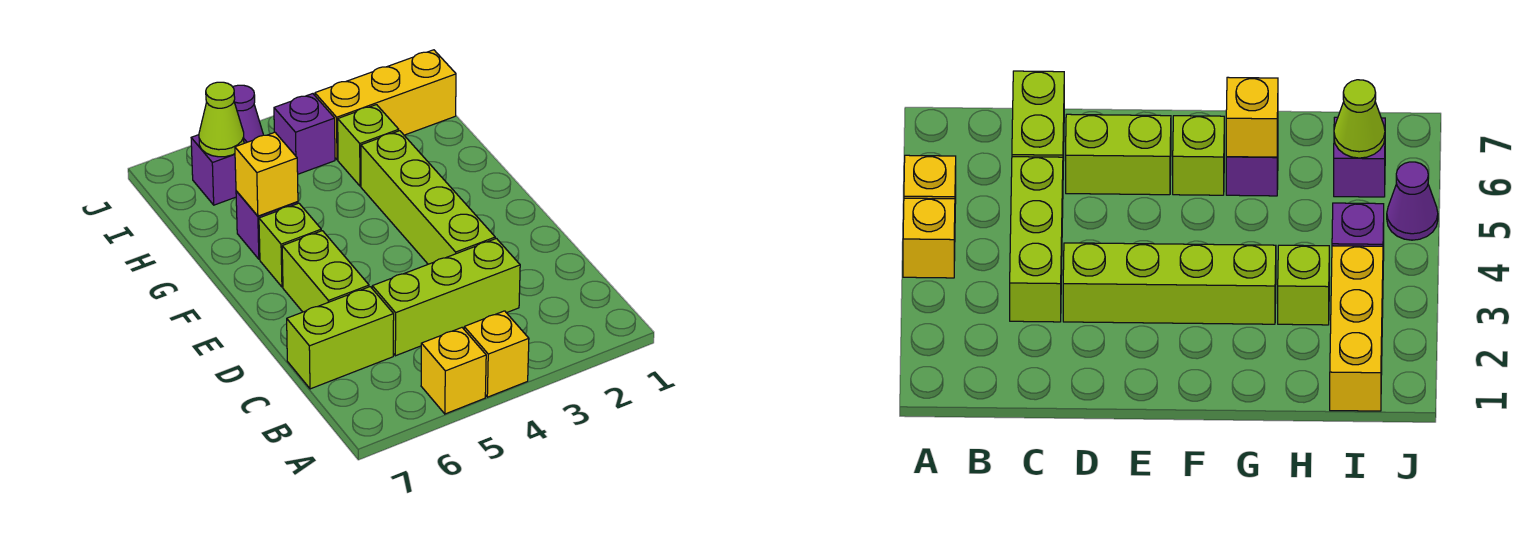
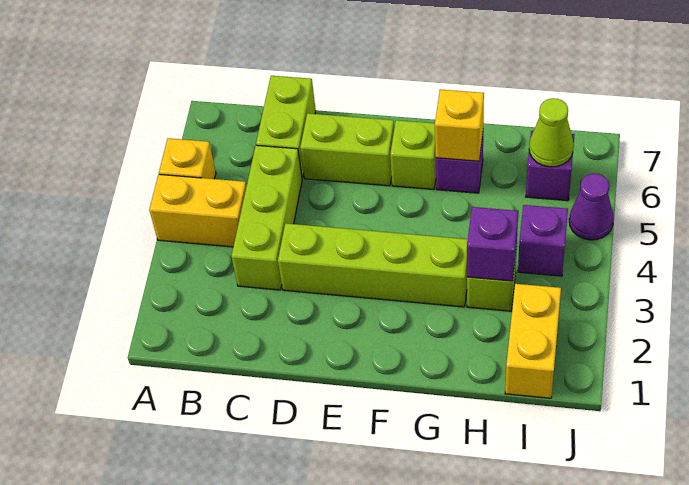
yellow brick A4 level 1 -> yellow brick A4:B4 level 1
none -> purple brick H3 level 2
yellow brick I1:I3 level 1 -> yellow brick I1:I2 level 1

